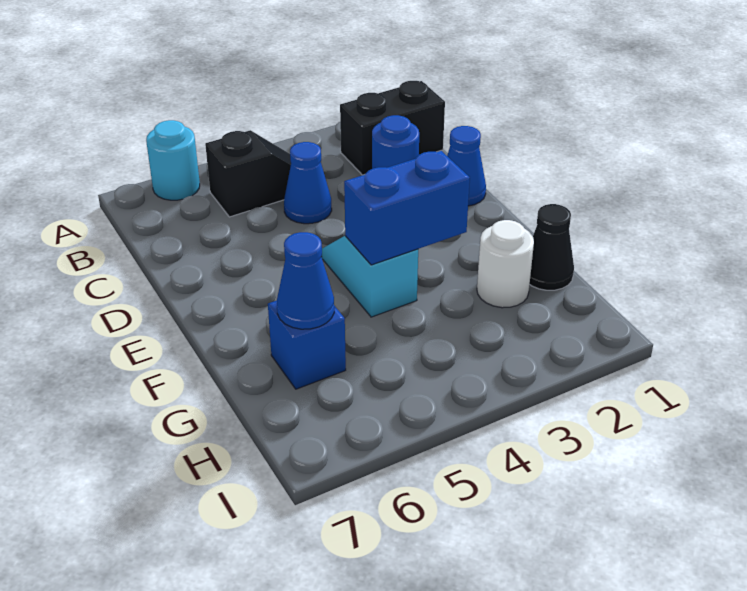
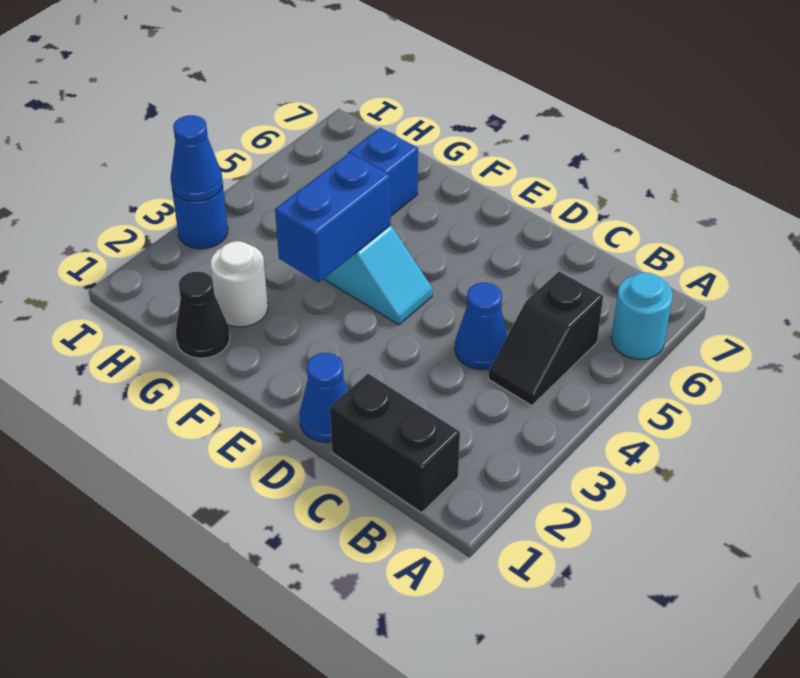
black brick B1:B2 level 1 -> black brick B1:C1 level 1
blue round brick C2 level 1 -> blue round brick I3 level 1
blue cone G6 level 2 -> blue cone I3 level 2

